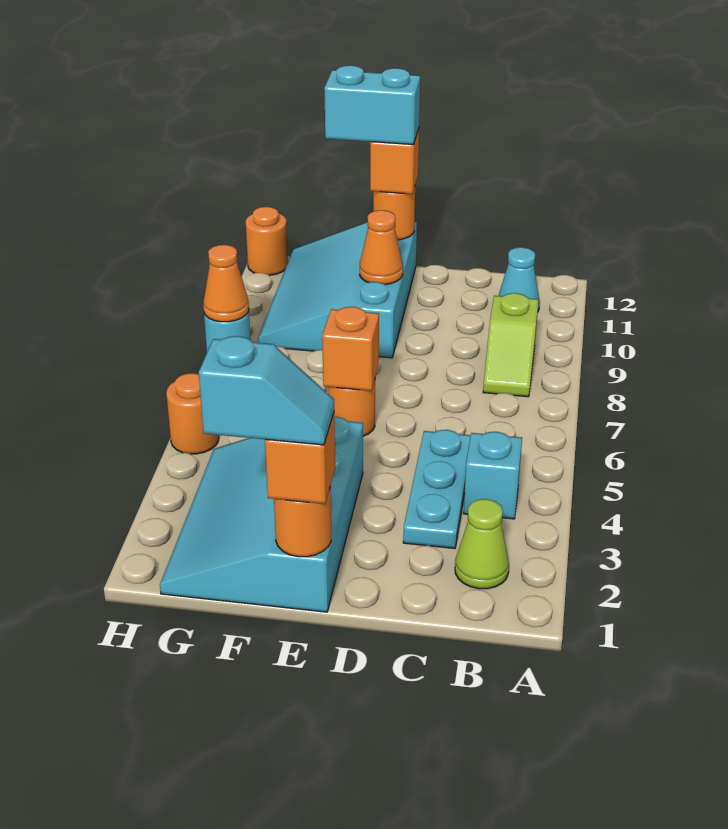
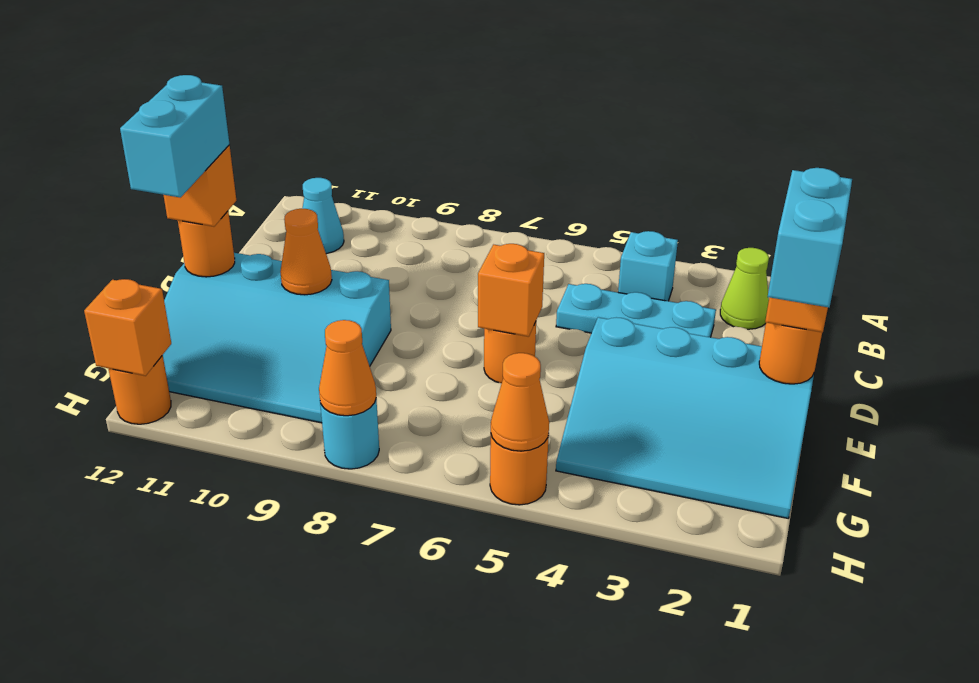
lime slope B8:B9 level 1 top 9 -> none
cyan slope E1:F1 level 4 top F -> cyan brick E1:F1 level 4
none -> orange cone H5 level 2
none -> orange brick H12 level 2

